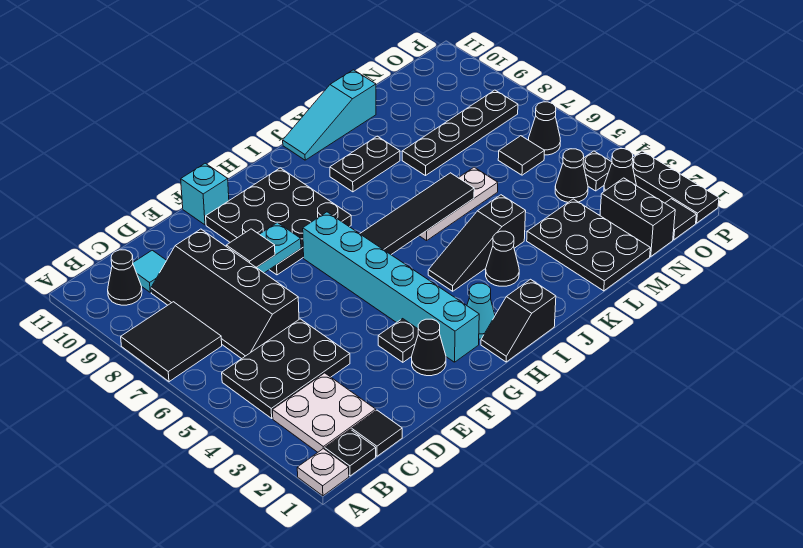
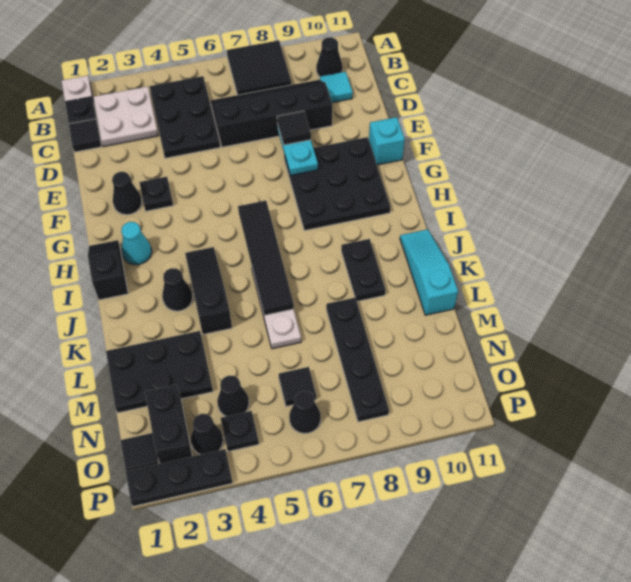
cyan brick G2:G7 level 1 -> none
black brick N1:N2 level 1 -> black brick N2:O2 level 1

